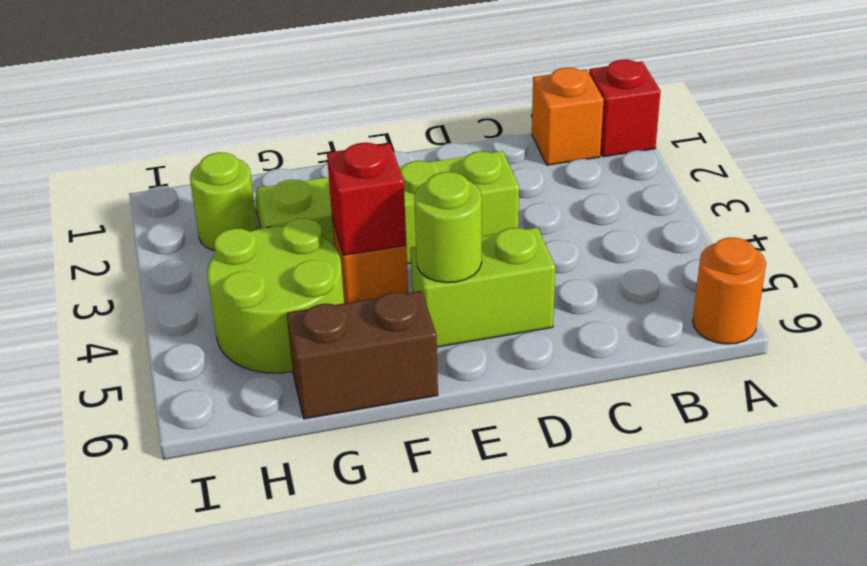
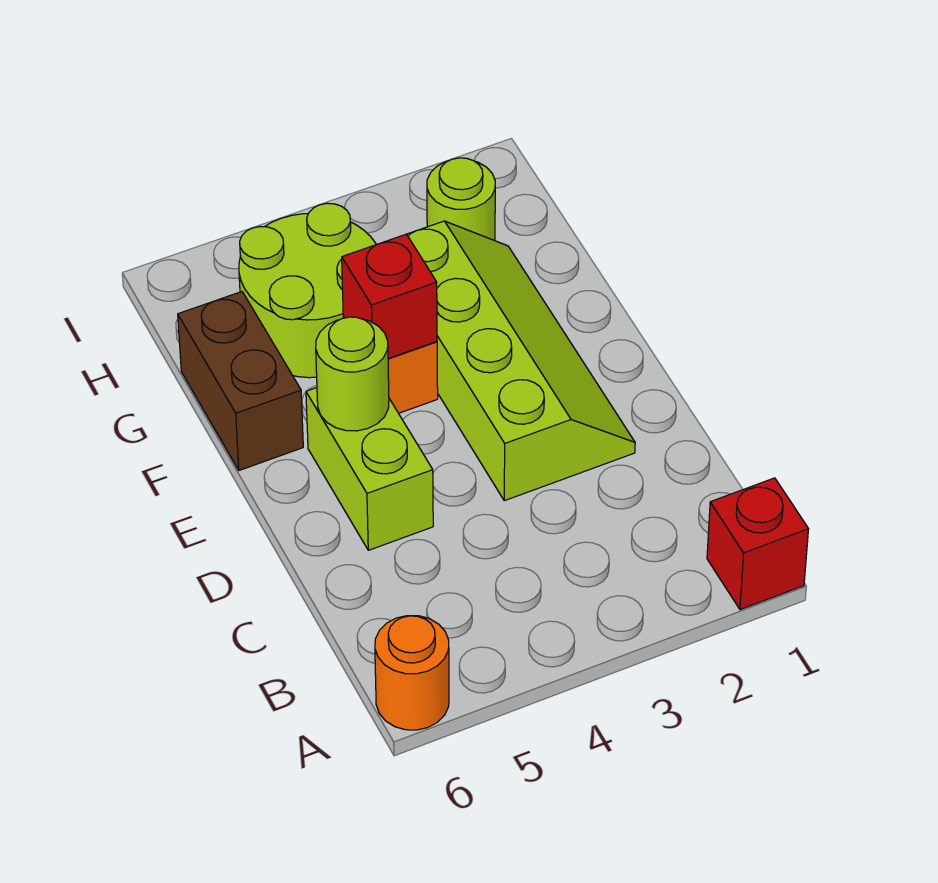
orange brick B1 level 1 -> none

